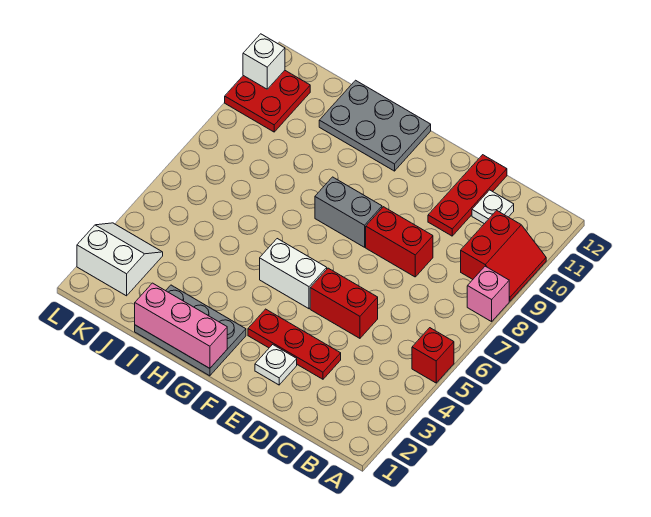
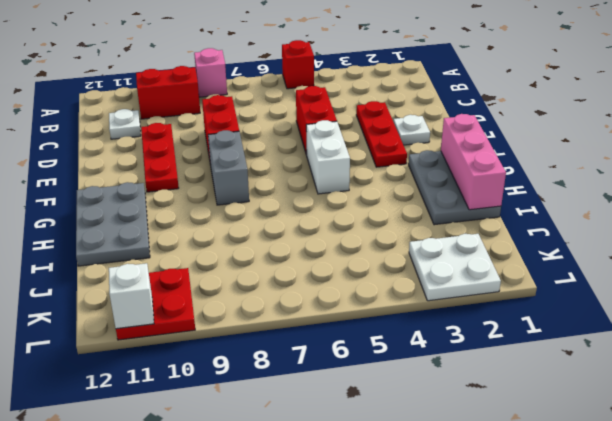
red plate D10:D12 level 1 -> red plate D10:F10 level 1
white slope K2:L3 level 1 top 2 -> white plate K2:L3 level 1

